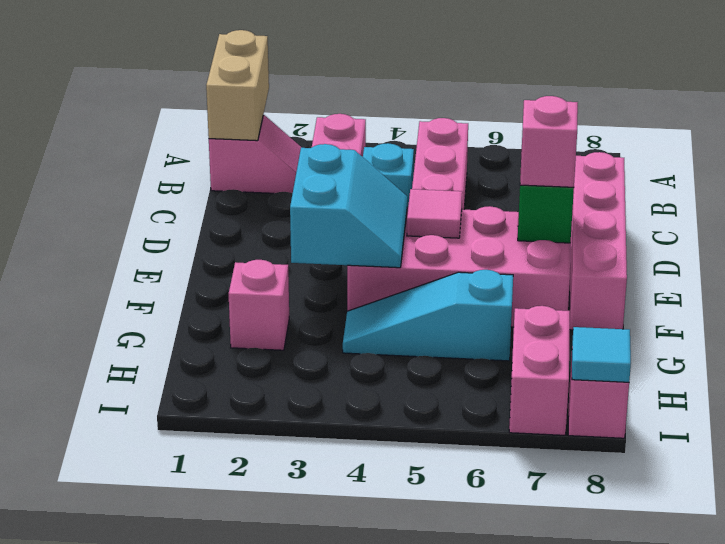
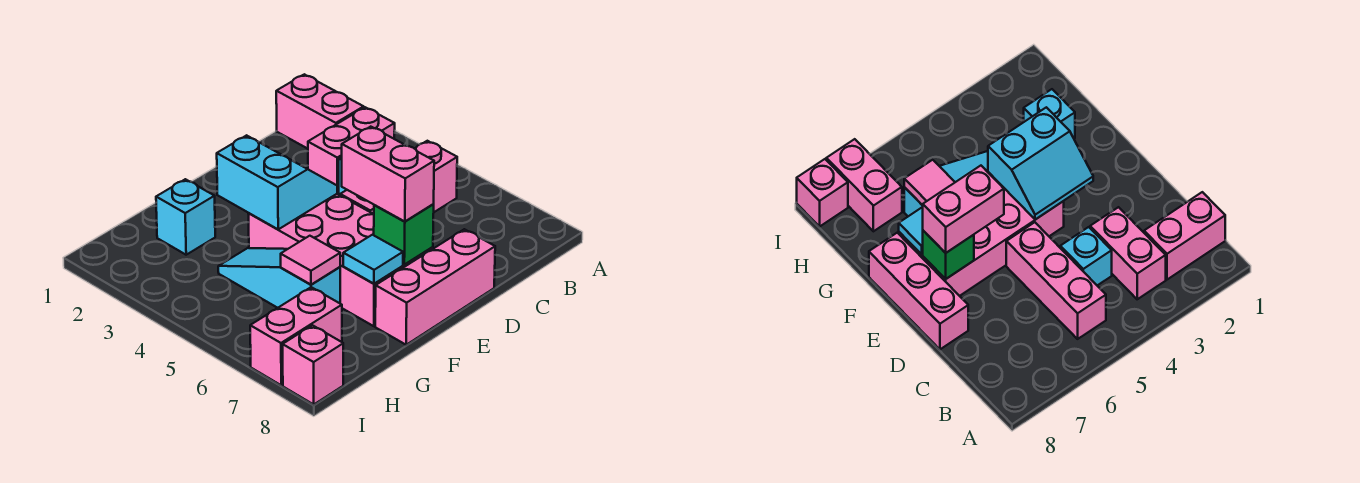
tan brick A1:B1 level 2 -> none
pink slope B1:B2 level 1 top 1 -> pink brick B1:B2 level 1
pink brick C8:F8 level 1 -> pink brick D8:F8 level 1
cyan slope E3:F4 level 2 top 3 -> cyan slope E3:F4 level 2 top F
pink tile E5 level 2 -> pink tile G6 level 2
pink brick E7 level 3 -> pink brick E6:E7 level 3
pink brick G2 level 1 -> cyan brick G2 level 1
cyan tile I8 level 2 -> cyan tile F7 level 2

